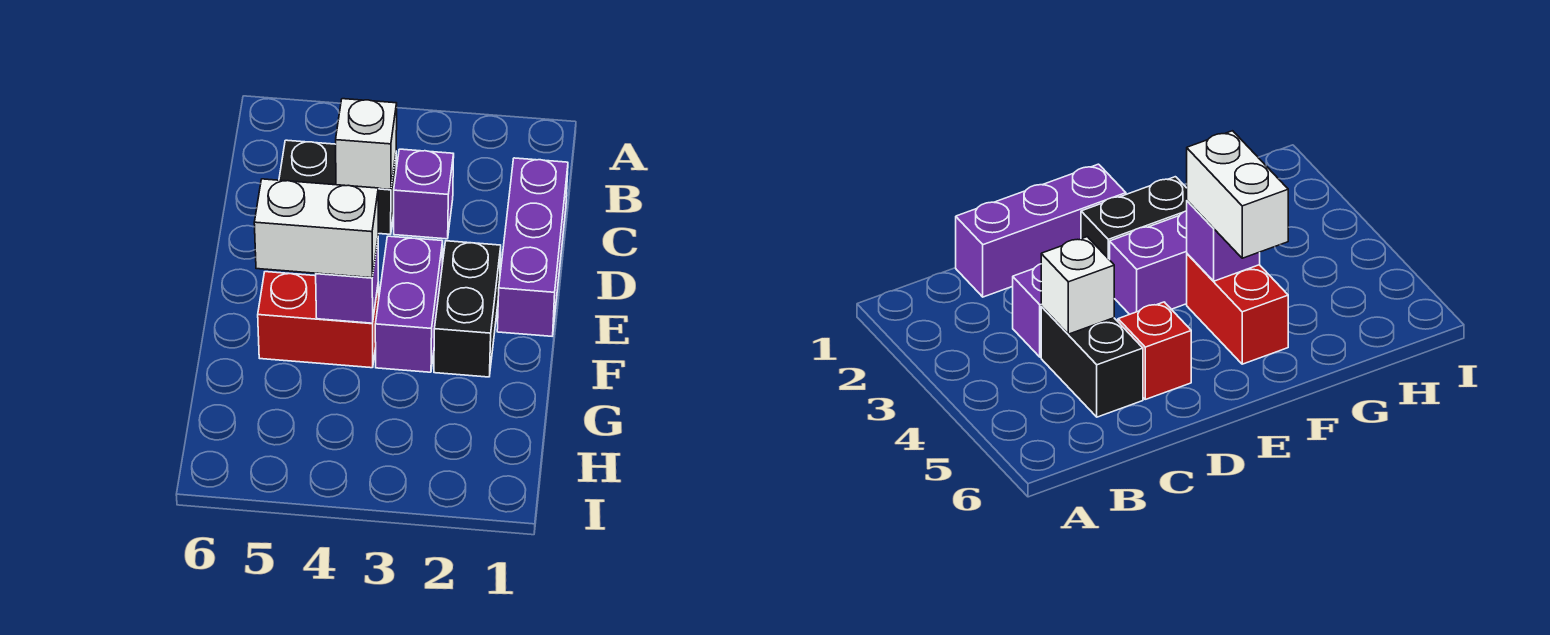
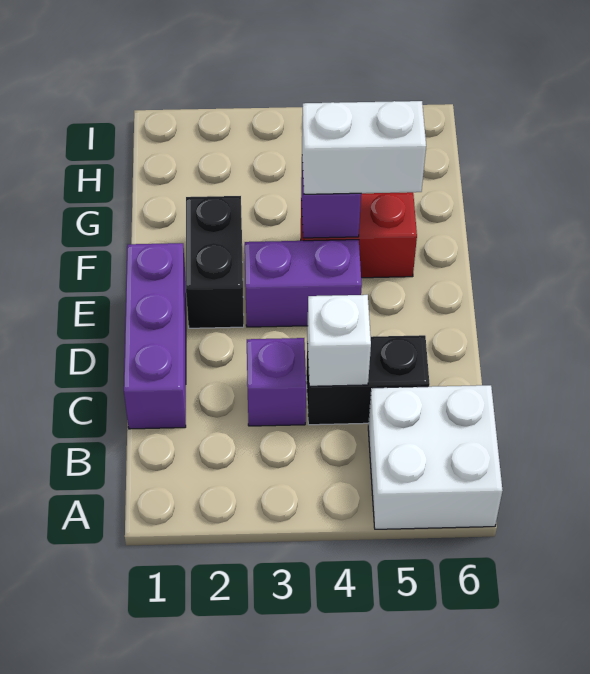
none -> white brick A5:B6 level 1
red brick D5 level 1 -> none
purple brick E3:F3 level 1 -> purple brick E3:E4 level 1

